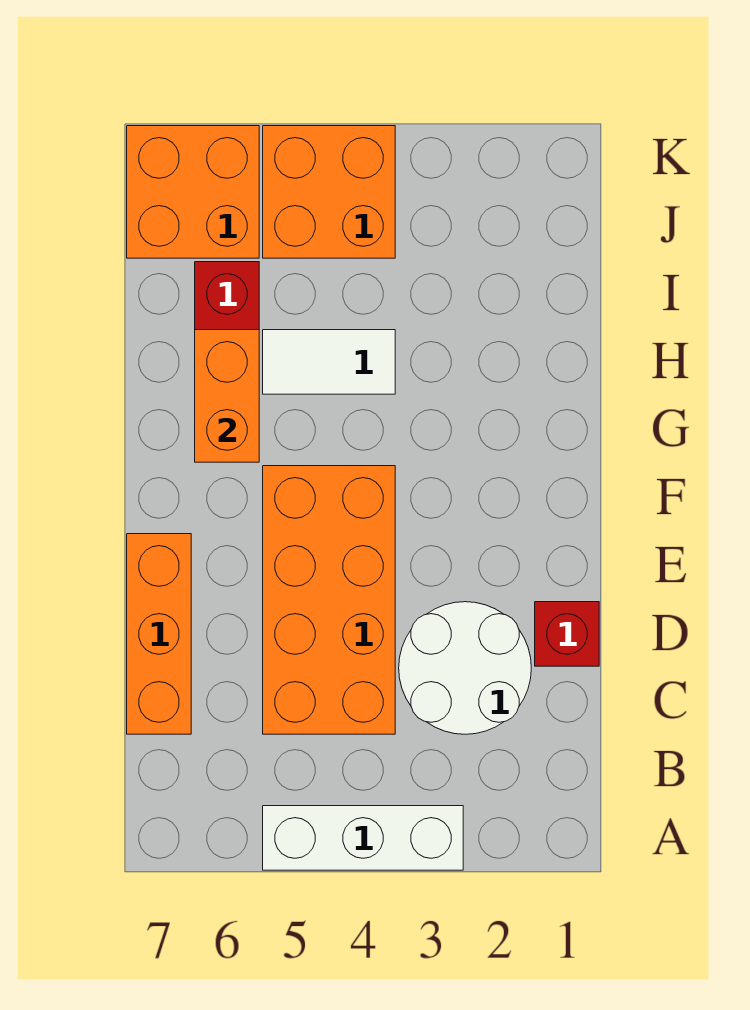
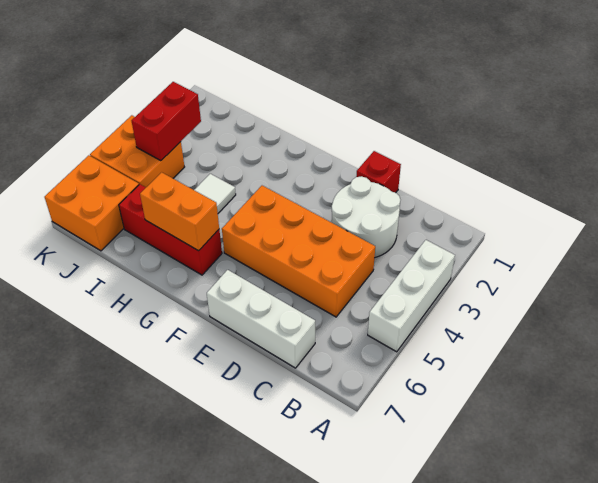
orange brick C7:E7 level 1 -> white brick C7:E7 level 1
none -> red brick J3:J4 level 2

